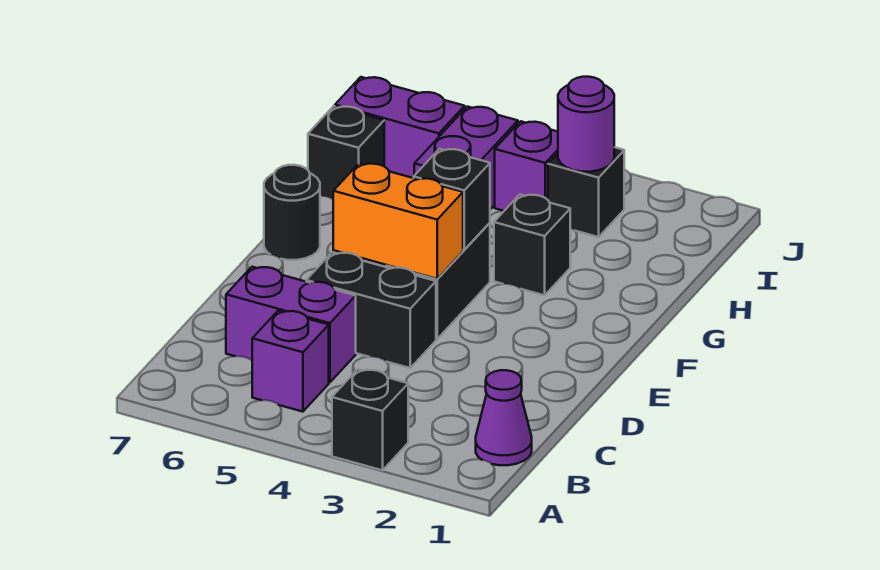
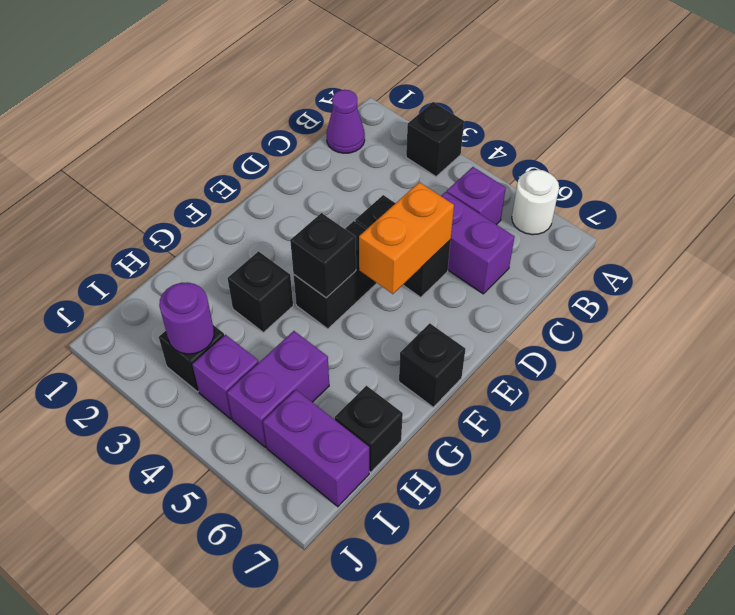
none -> white round brick A6 level 1
orange brick E4:E5 level 2 -> orange brick D5:E5 level 2
black round brick F7 level 1 -> black brick F7 level 1

